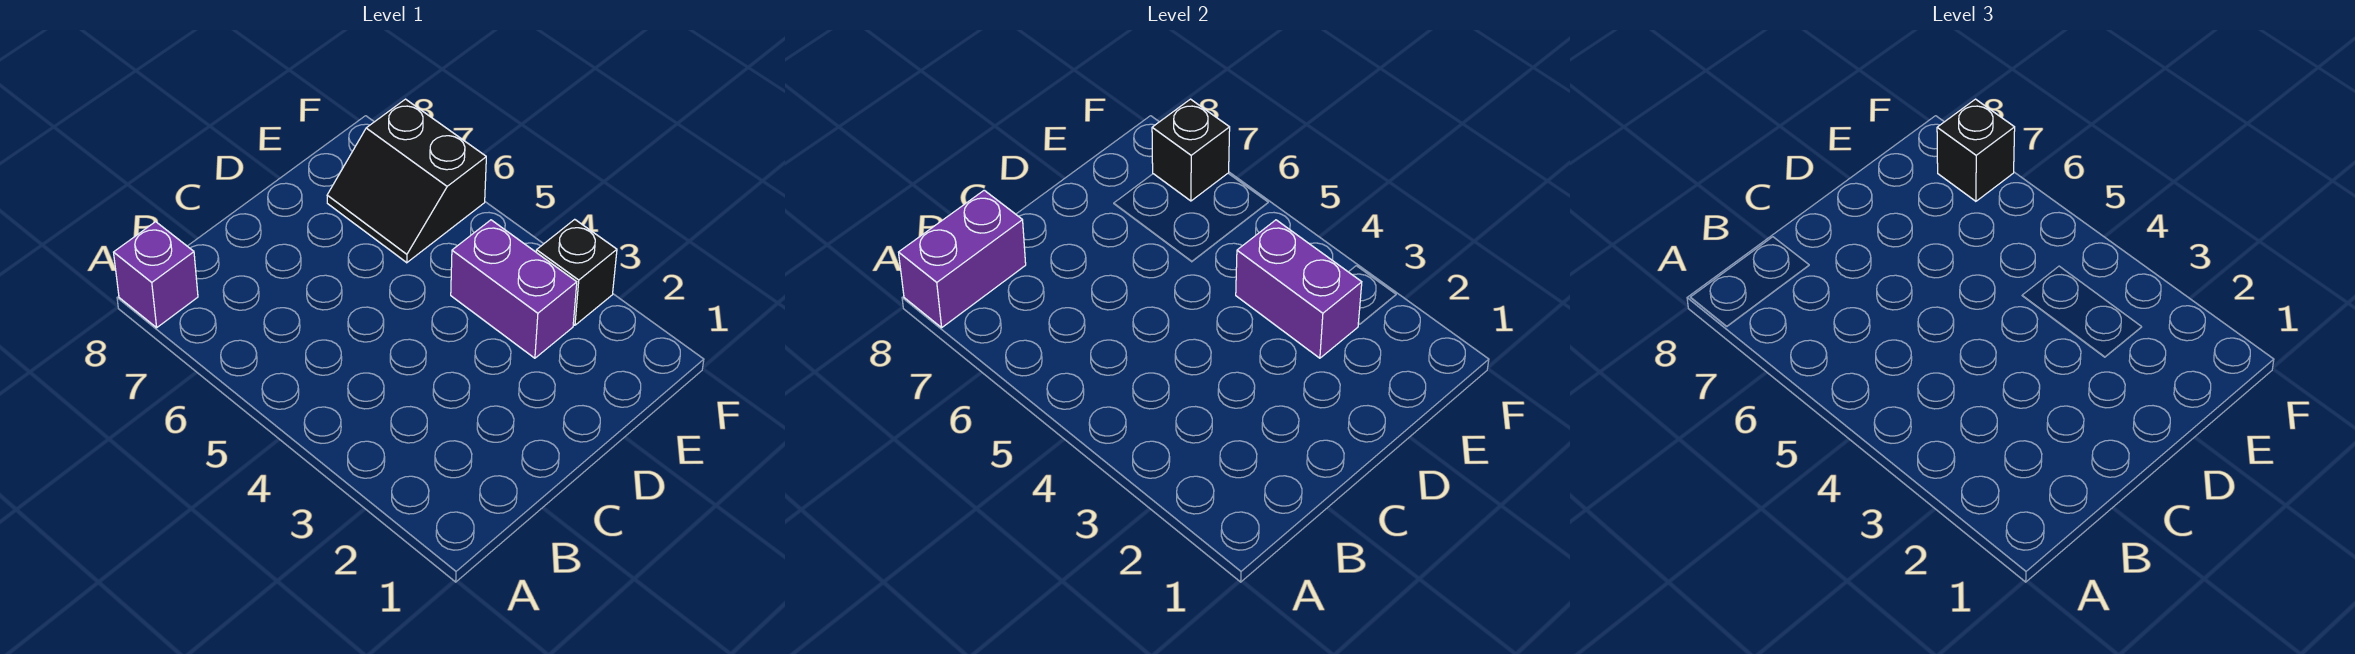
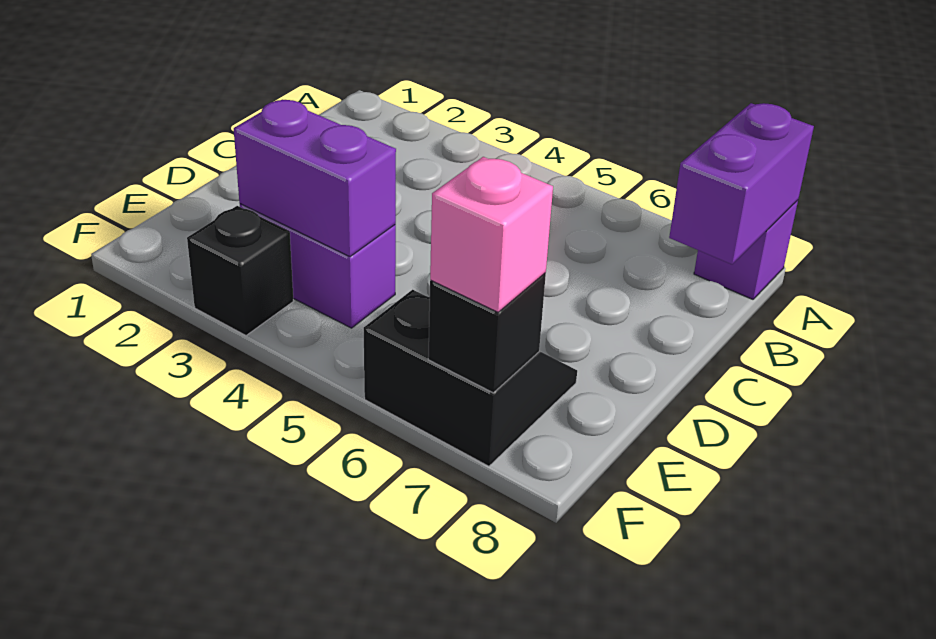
black brick F7 level 3 -> pink brick F7 level 3

